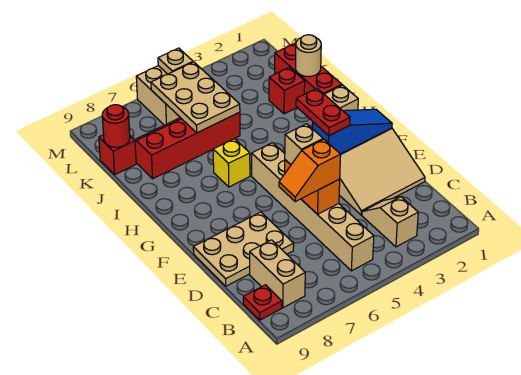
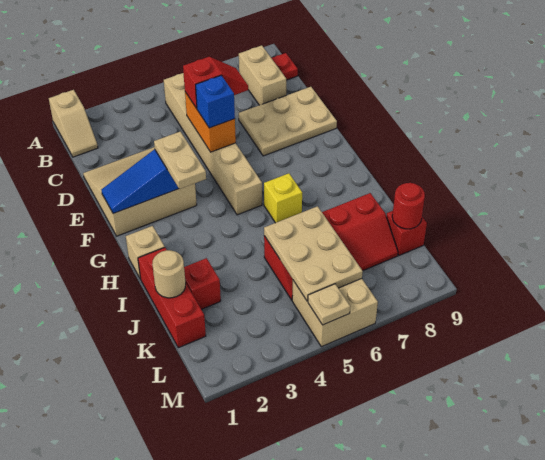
tan slope B3:C3 level 1 top B -> tan slope A1:B1 level 1 top A
orange slope D5:D6 level 3 top 5 -> red slope D5:D6 level 3 top 5
tan brick E5 level 3 -> blue brick E5 level 3
red plate F3:G3 level 3 -> tan plate F3:G3 level 3

